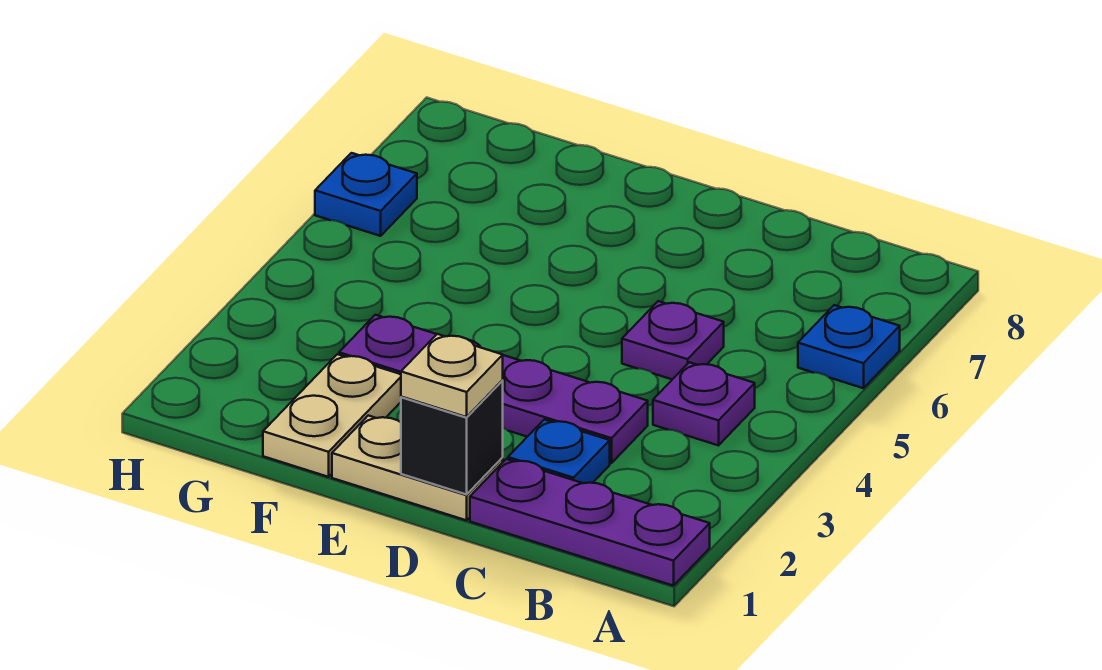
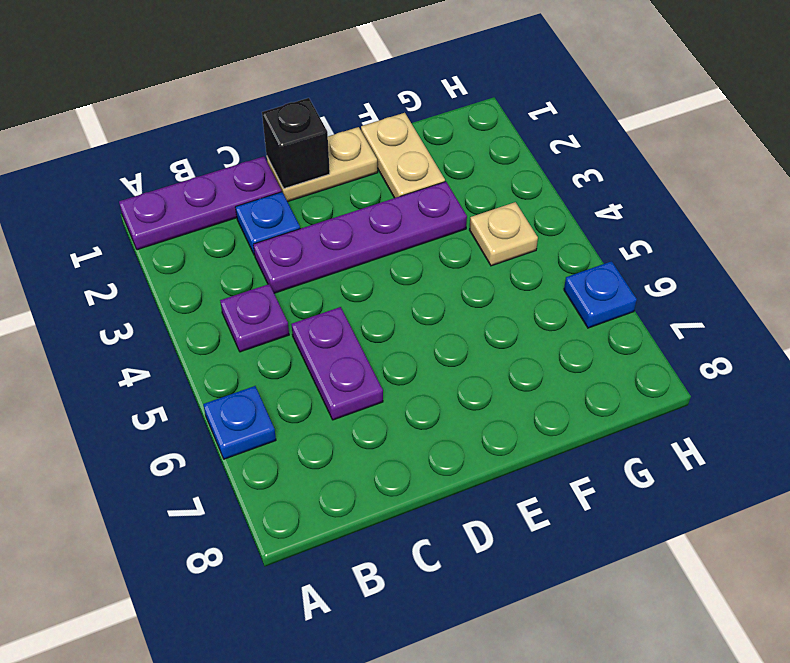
purple plate C5 level 1 -> purple plate C5:C6 level 1
tan plate D1 level 3 -> tan plate G4 level 1

